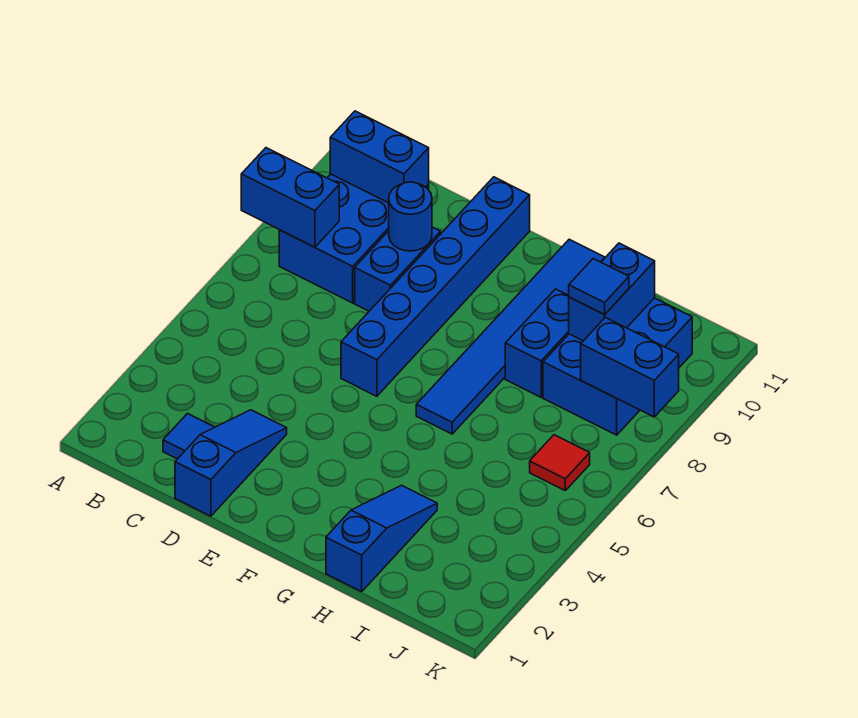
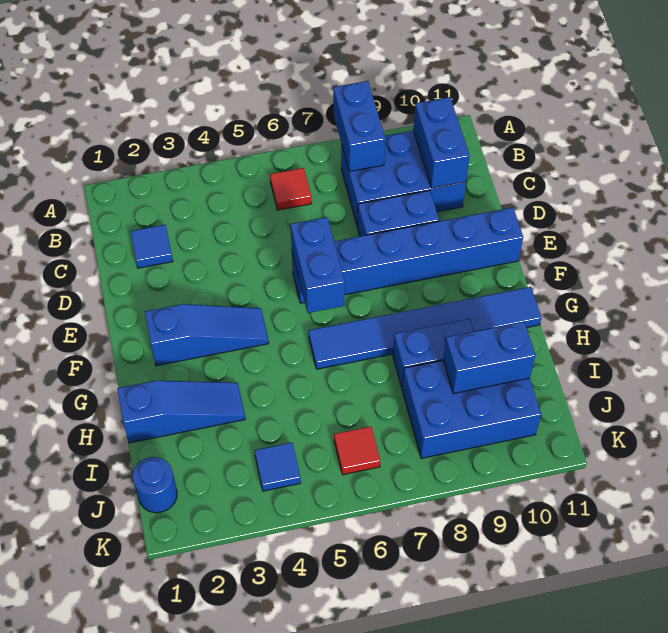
none -> red tile B6 level 1
blue slope D1:D3 level 1 top 1 -> blue slope F2:F4 level 1 top 2
blue round brick D9 level 2 -> blue round brick J1 level 1
blue tile I9 level 3 -> blue tile J4 level 1
blue brick J8:K8 level 2 -> blue brick E6:F6 level 2

